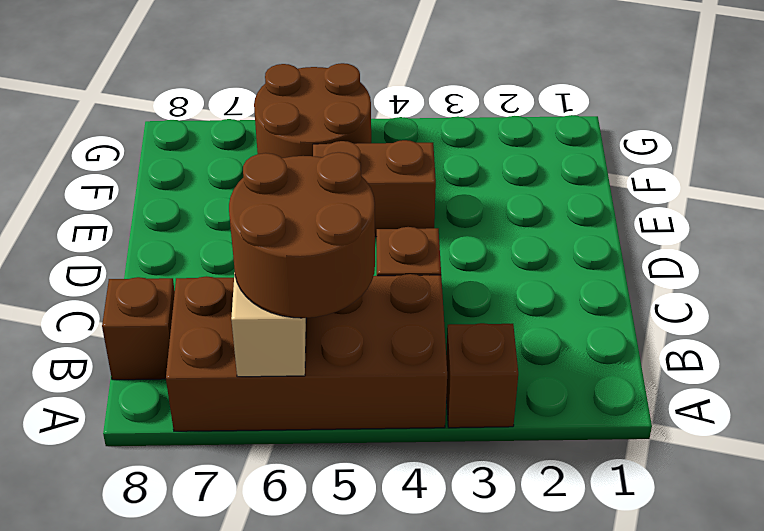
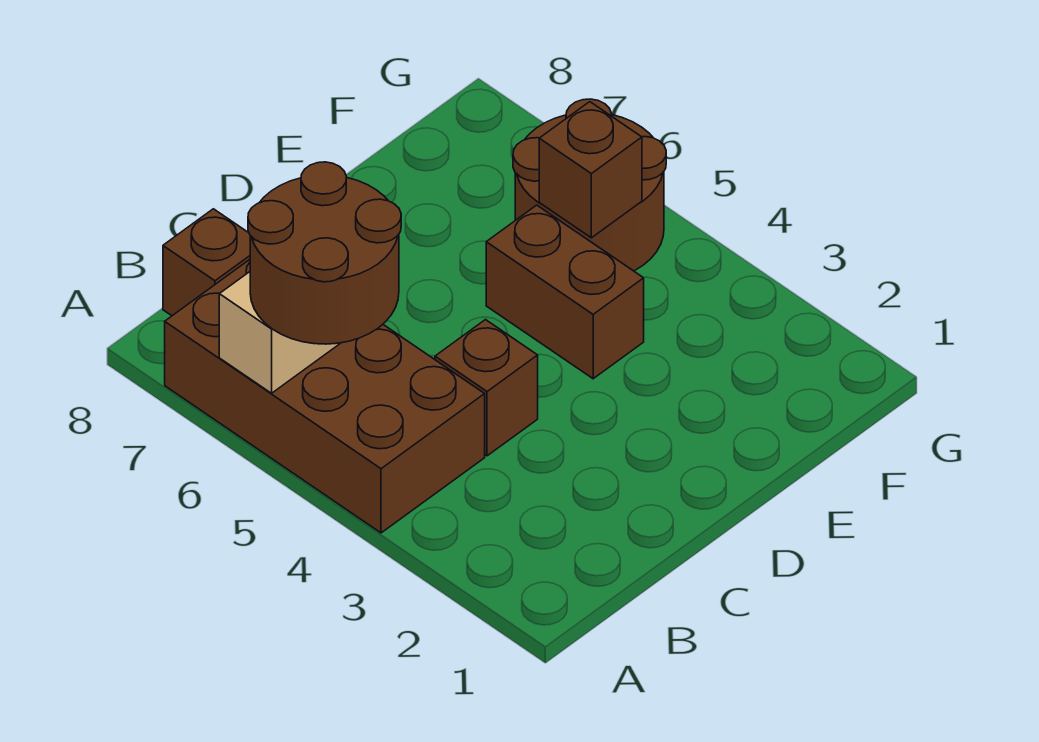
brown brick A3 level 1 -> brown brick F5 level 2

